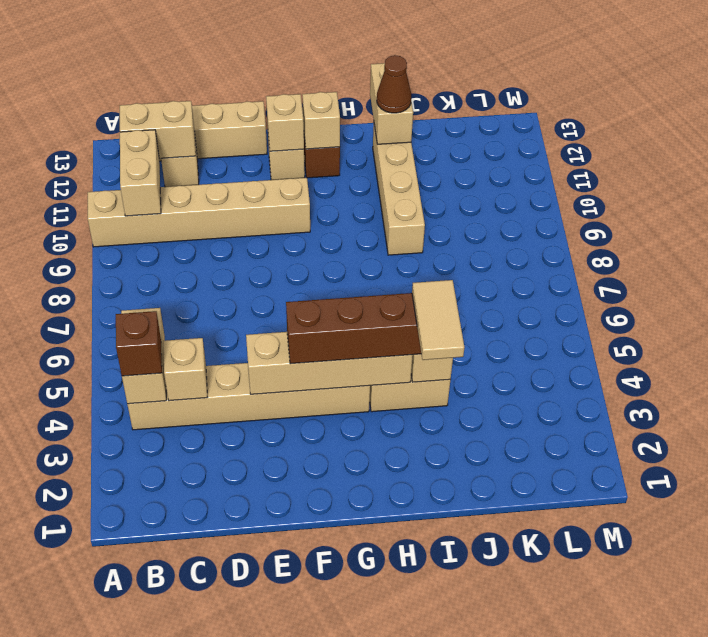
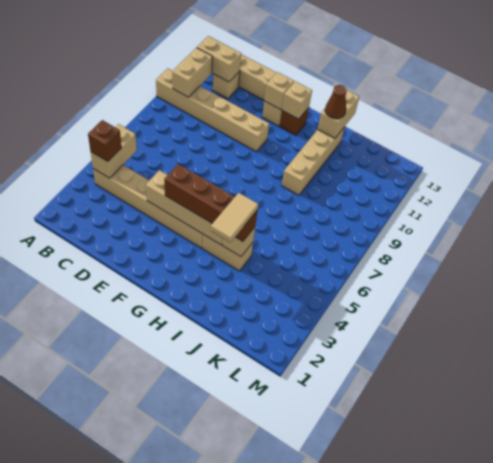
tan brick C4 level 2 -> none

